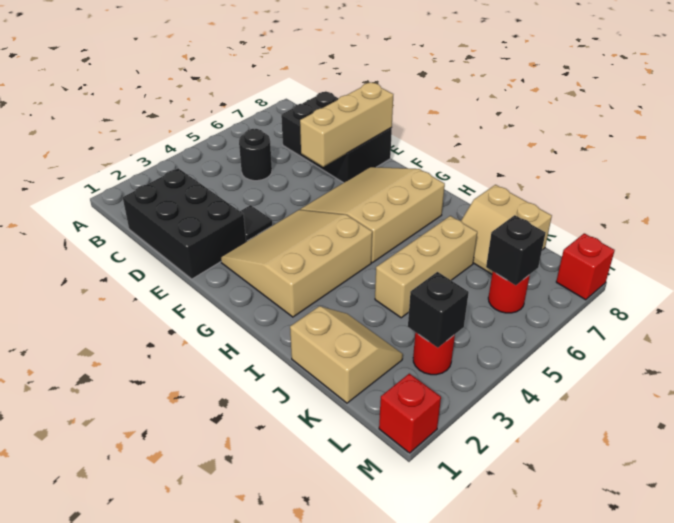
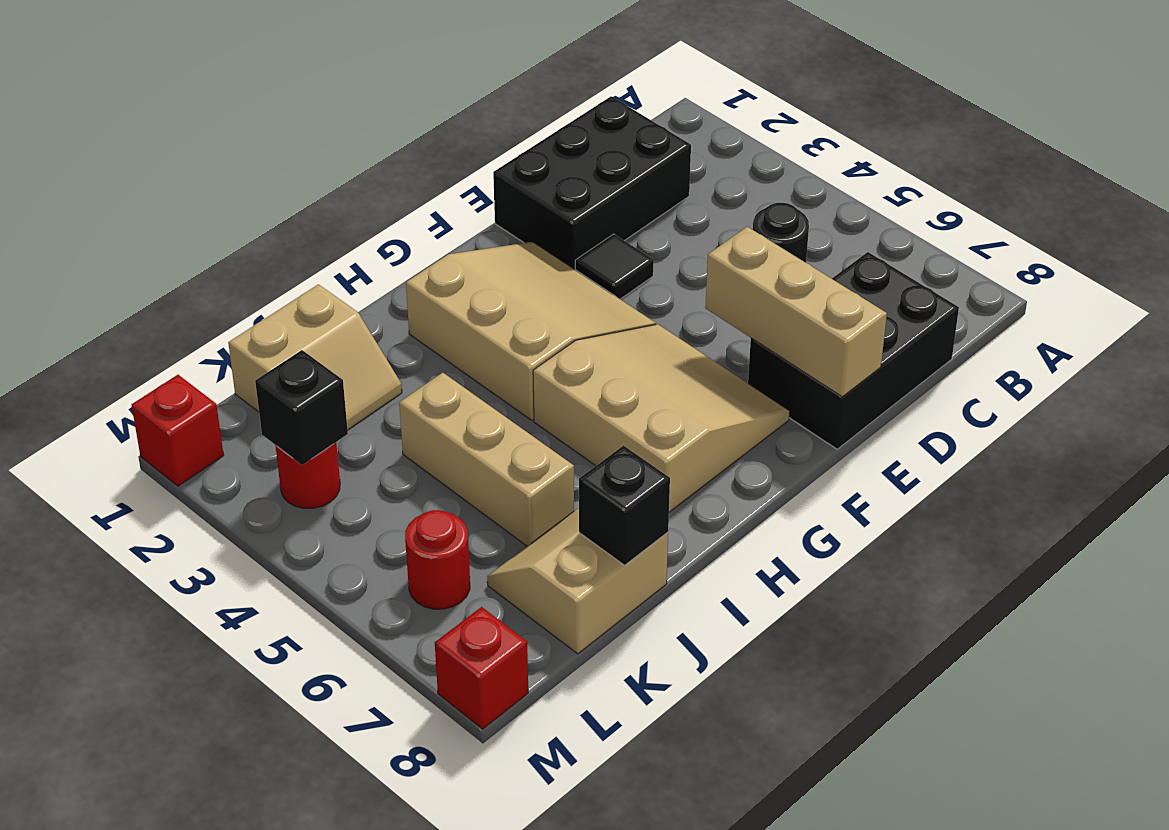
black brick L6 level 2 -> black brick J8 level 2

